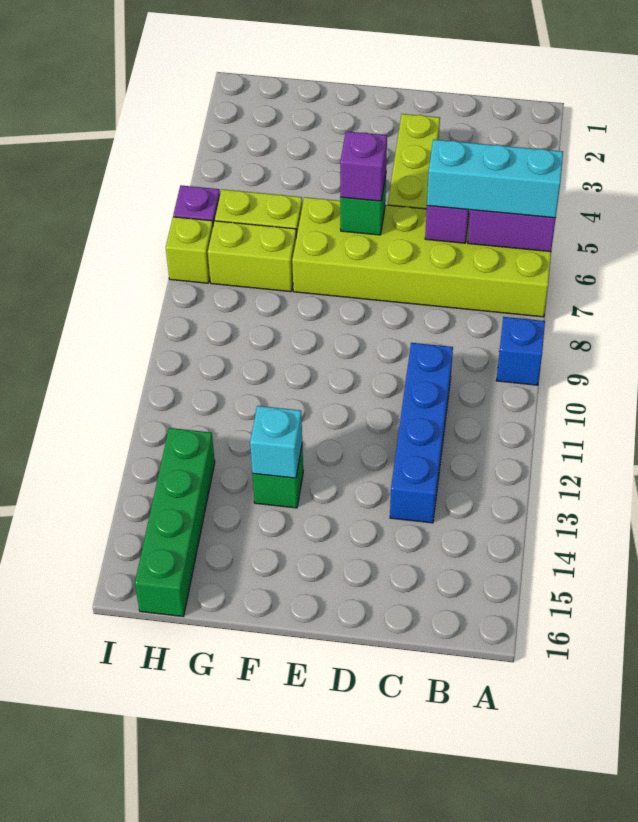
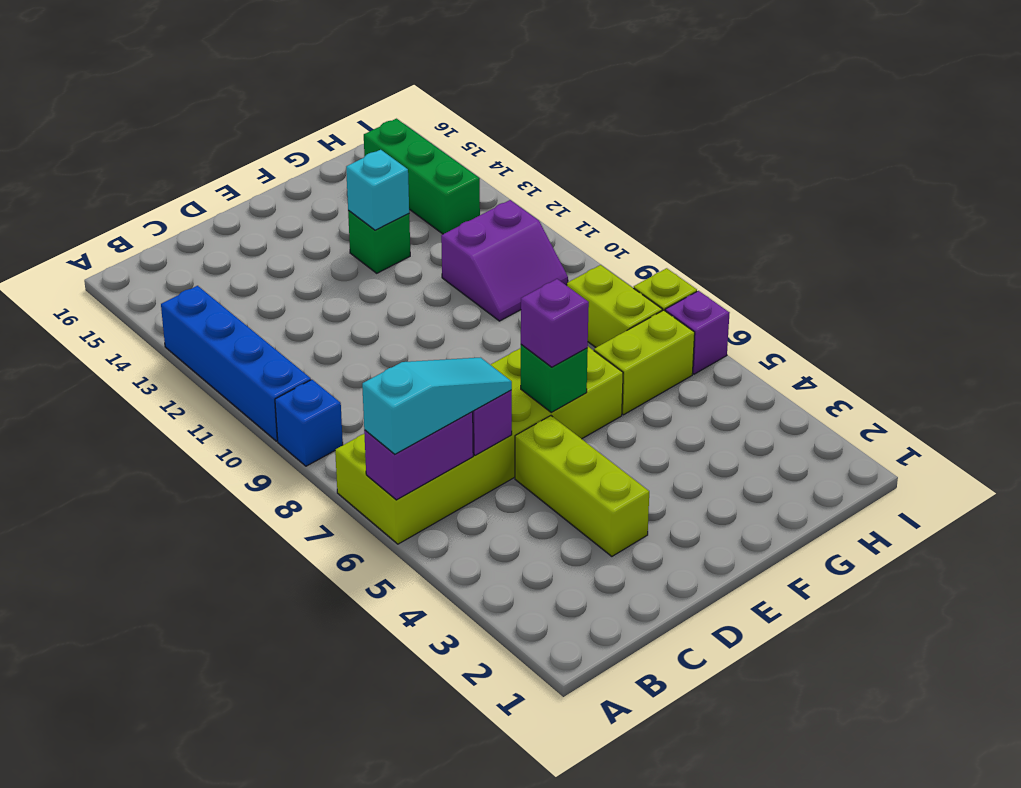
cyan brick A6:C6 level 3 -> cyan slope A6:C6 level 3 top A
blue brick C10:C13 level 1 -> blue brick A10:A13 level 1
lime brick G7:H7 level 1 -> lime brick H7:H8 level 1
none -> purple slope G10:H11 level 1 top 11
green brick H13:H16 level 1 -> green brick H13:H15 level 1

